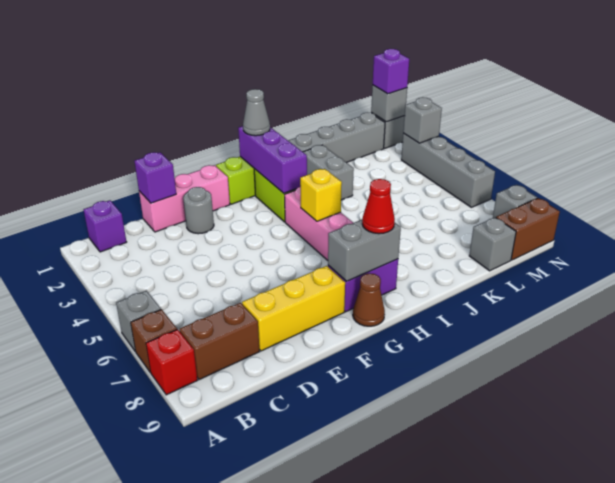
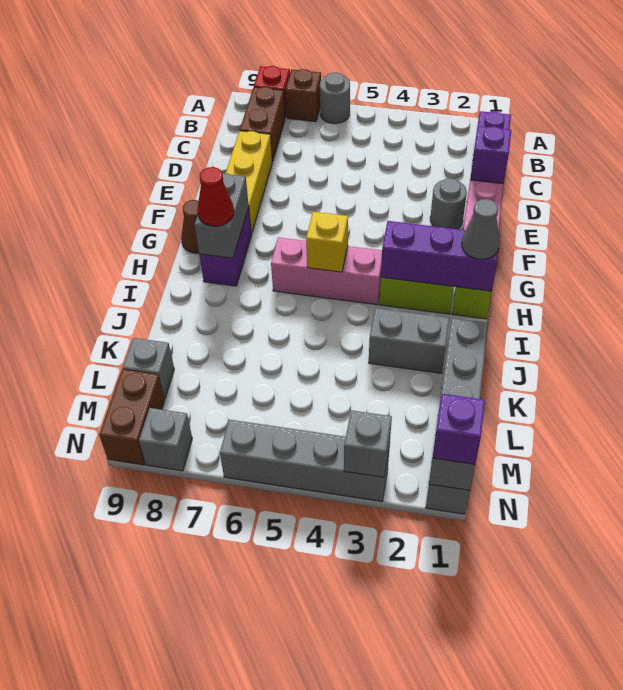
grey brick A6 level 1 -> grey round brick A6 level 1

